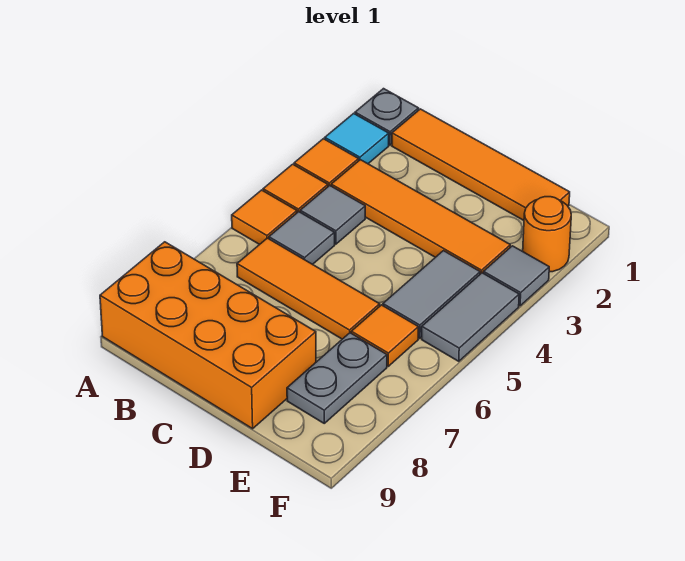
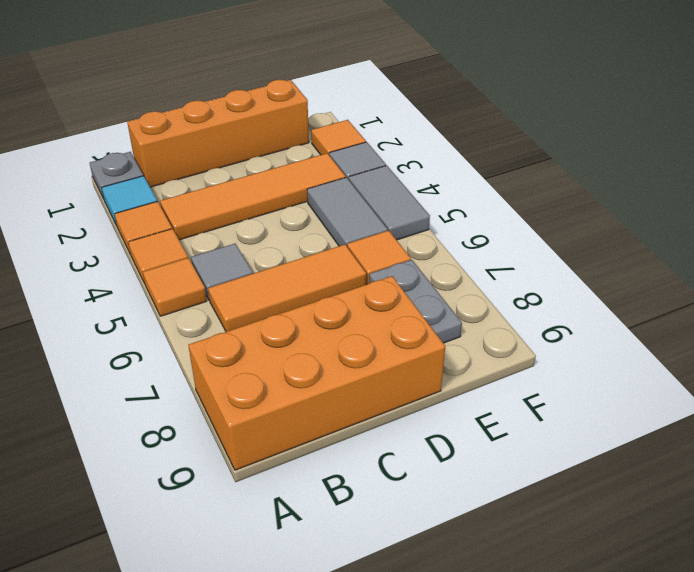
orange tile B1:E1 level 1 -> orange brick B1:E1 level 1
grey tile B4 level 1 -> none
orange round brick F2 level 1 -> orange tile F2 level 1

